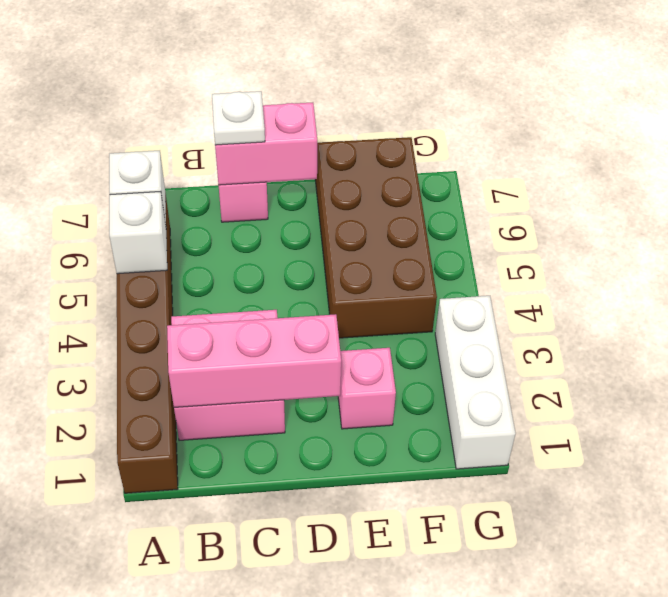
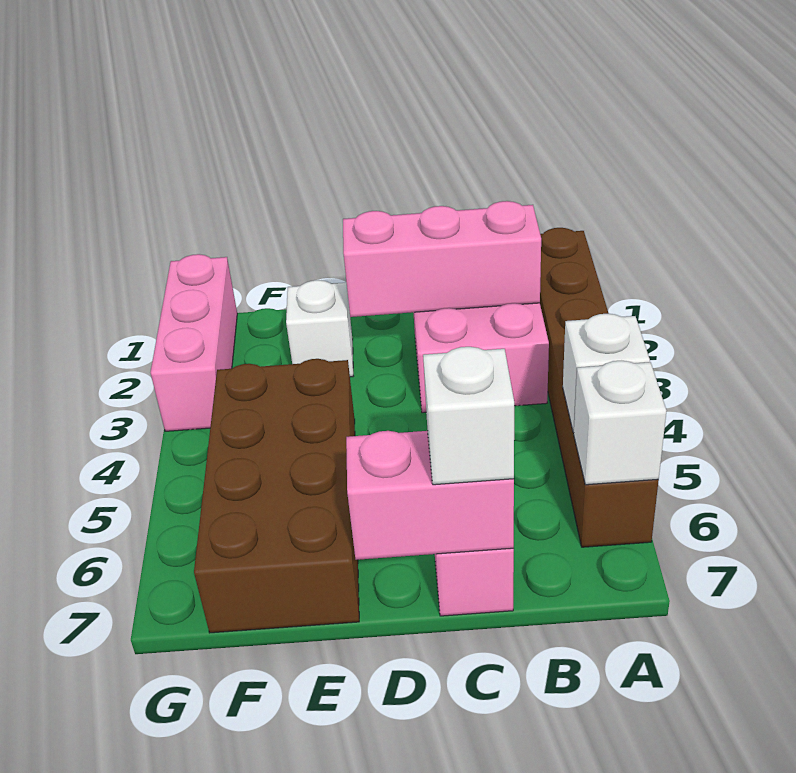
white plate C7 level 3 -> white brick C7 level 3
pink brick E2 level 1 -> white brick E2 level 1
white brick G1:G3 level 1 -> pink brick G1:G3 level 1

